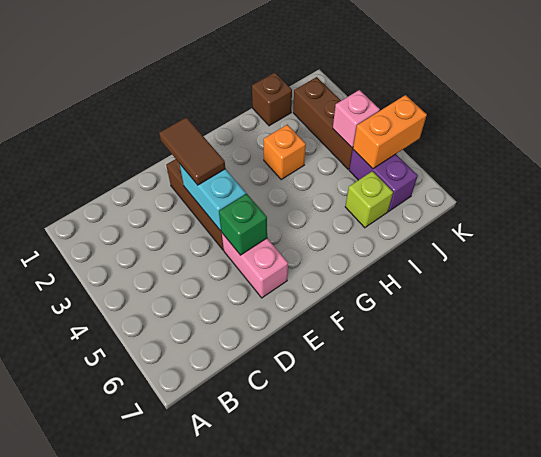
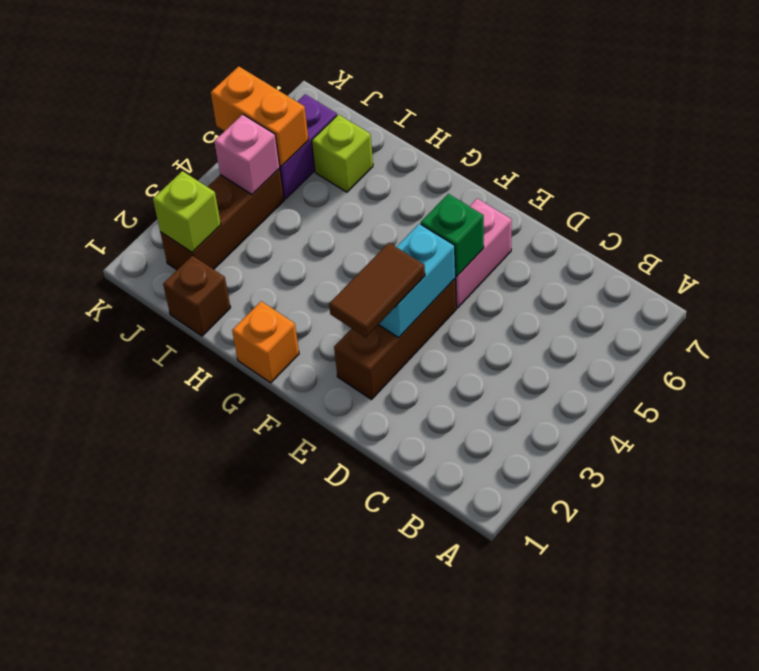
orange brick H3 level 1 -> orange brick G1 level 1
none -> lime brick J2 level 2

